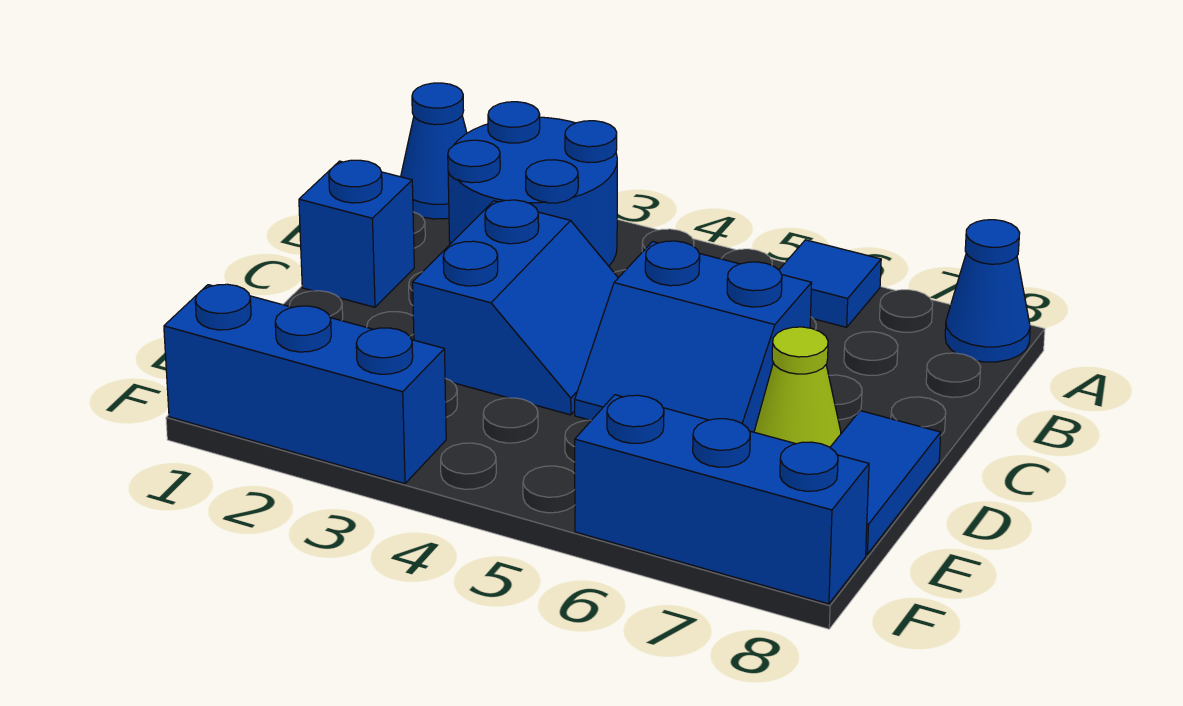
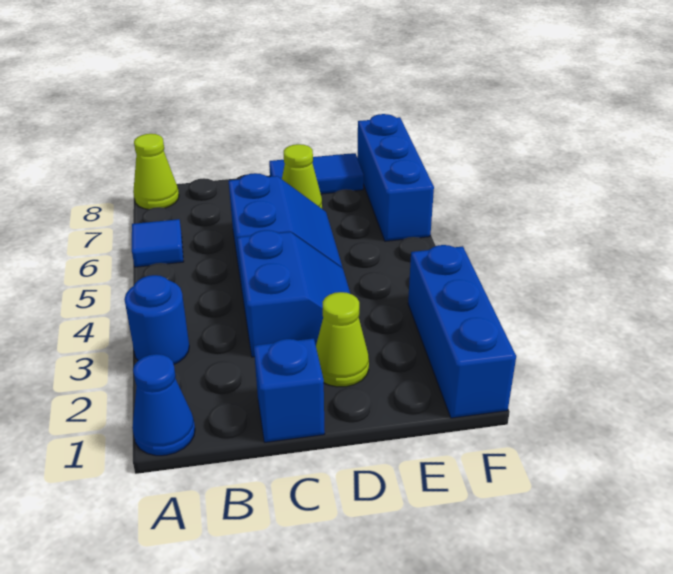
blue round brick A2:B3 level 1 -> blue round brick A3 level 1
blue cone A8 level 1 -> lime cone A8 level 1
blue slope C3:D4 level 1 top 3 -> blue slope C3:D4 level 1 top C
none -> lime cone D2 level 1

